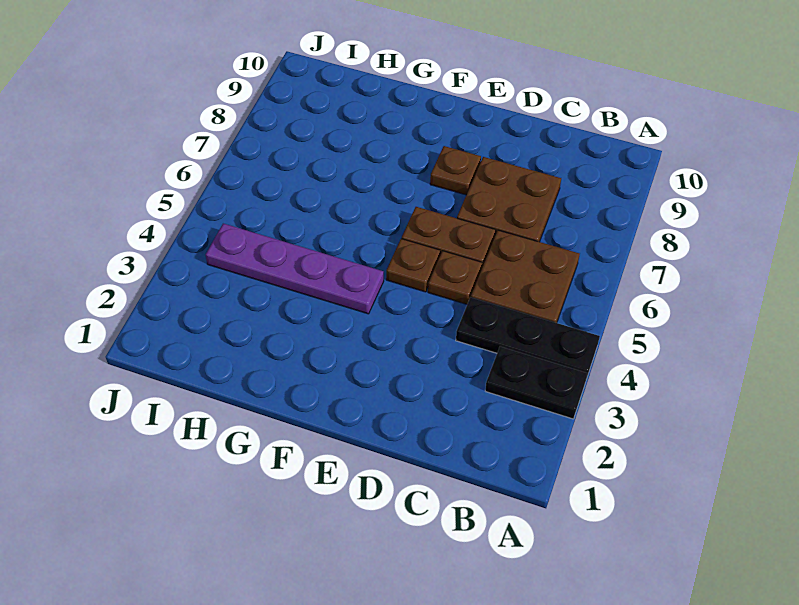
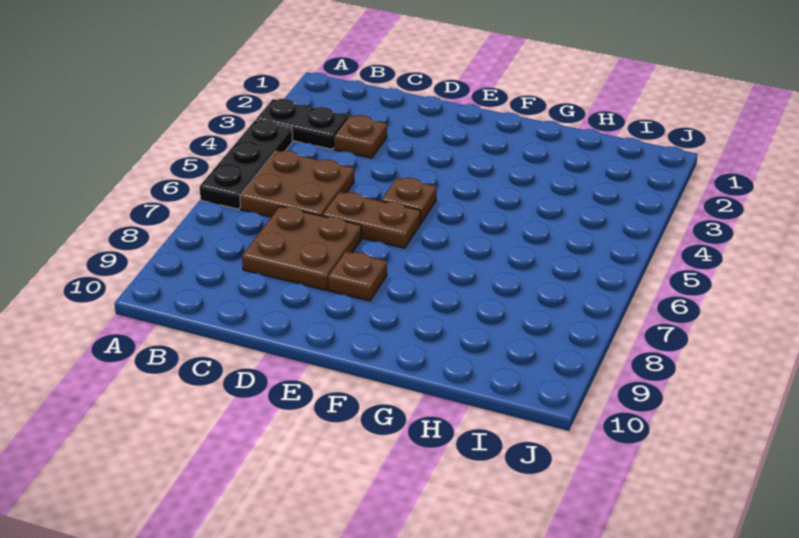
black plate A4:C4 level 1 -> black plate A4:A6 level 1
brown plate D5 level 1 -> brown plate C3 level 1
purple plate F4:I4 level 1 -> none

